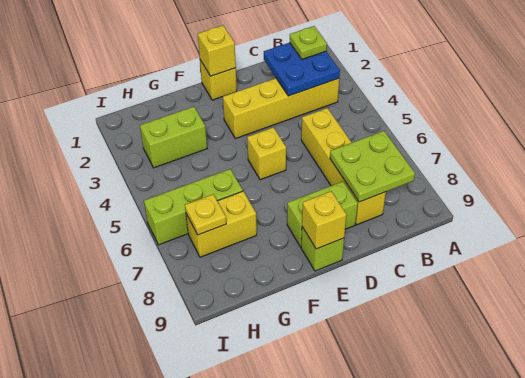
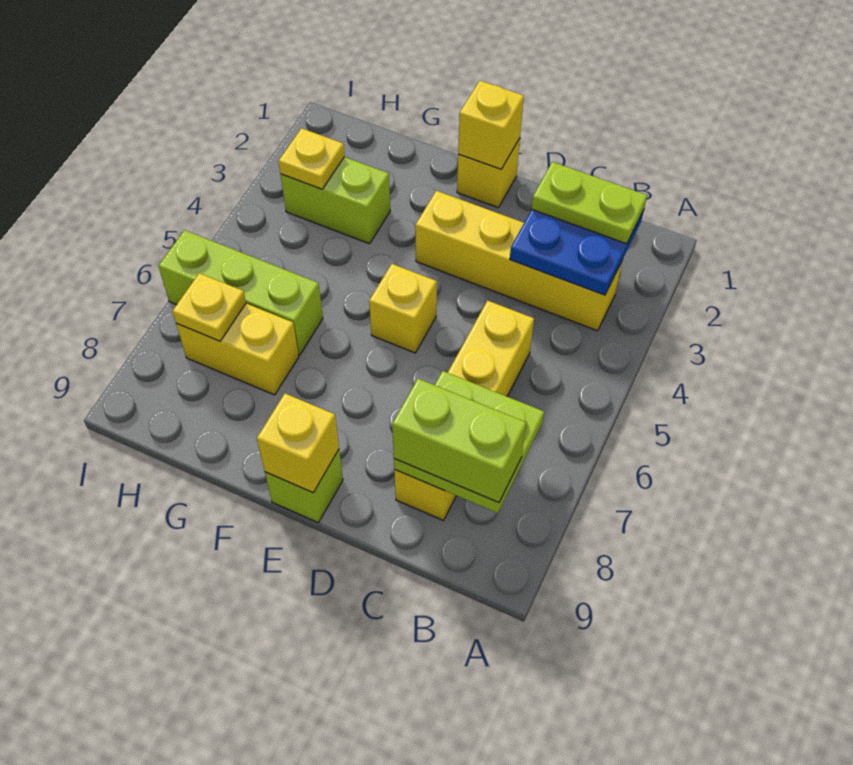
lime plate B2 level 3 -> lime plate B2:C2 level 3
lime brick D8:E8 level 1 -> lime brick B8:C8 level 3
none -> yellow plate H3 level 2

